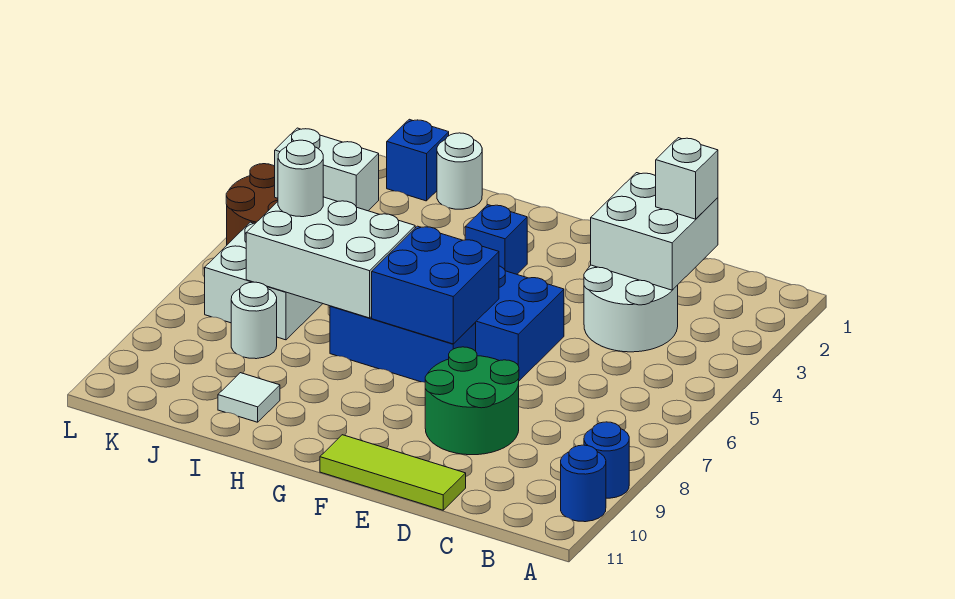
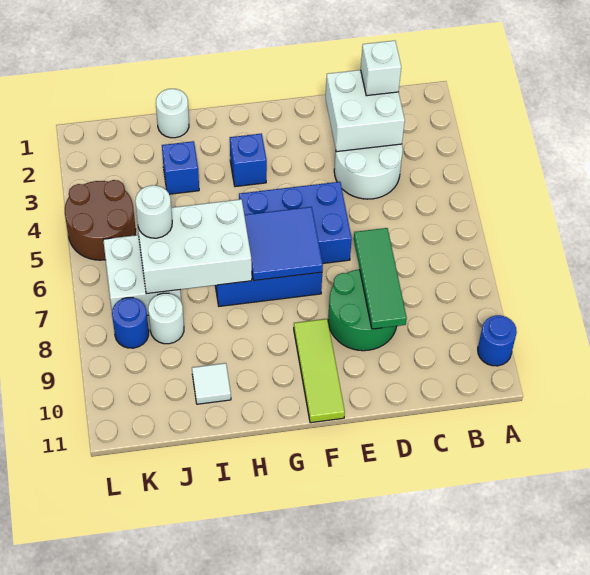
blue round brick A9 level 1 -> blue round brick K8 level 1
none -> green tile D7:D9 level 2
lime tile D11:F11 level 1 -> lime tile F9:F11 level 1
blue brick F6:G7 level 2 -> blue tile F6:G7 level 2
blue brick J1 level 1 -> blue brick I3 level 1
white brick J4:K4 level 2 -> none

